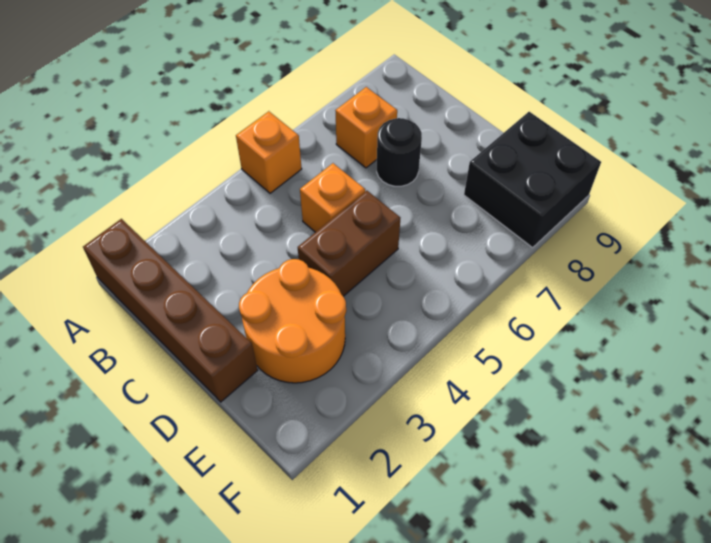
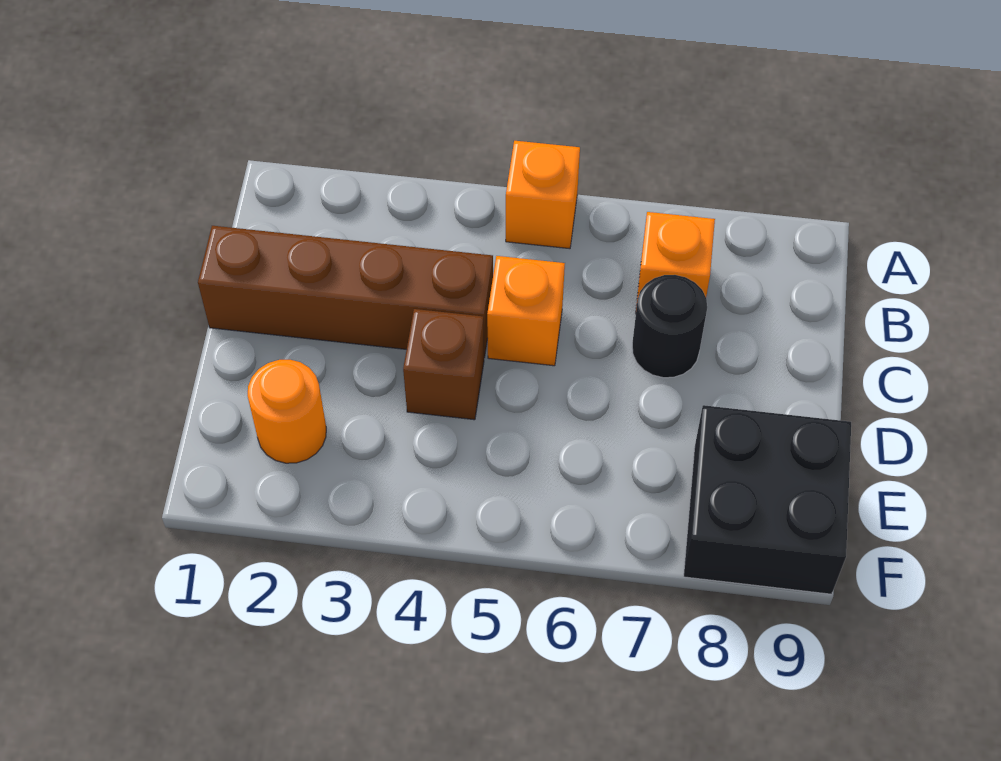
brown brick A1:D1 level 1 -> brown brick C1:C4 level 1
orange round brick D2:E3 level 1 -> orange round brick E2 level 1
brown brick D4:D5 level 1 -> brown brick D4 level 1

